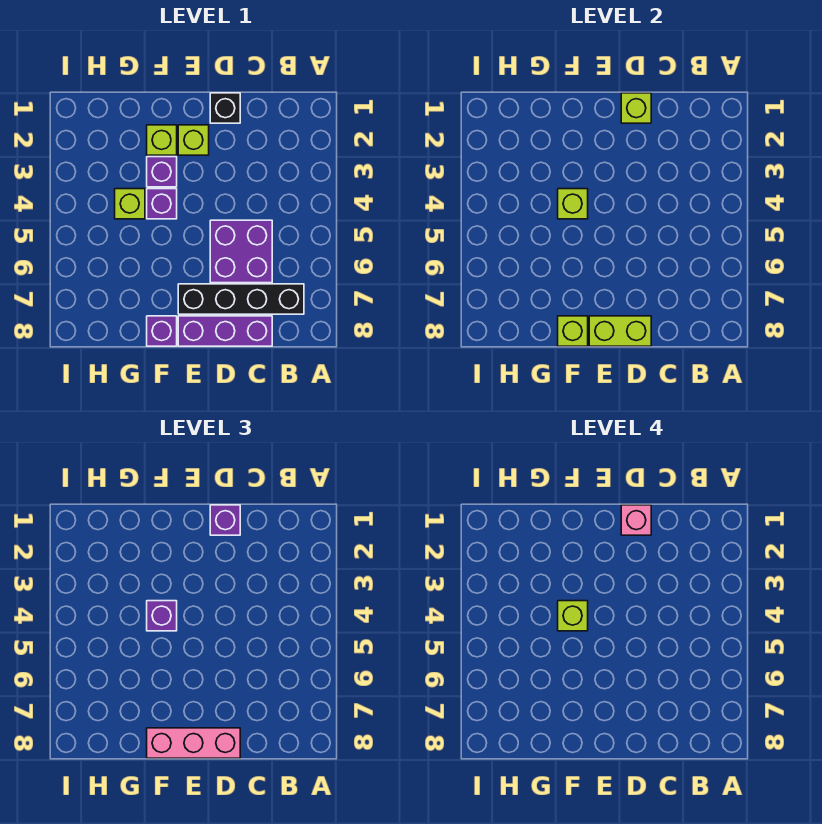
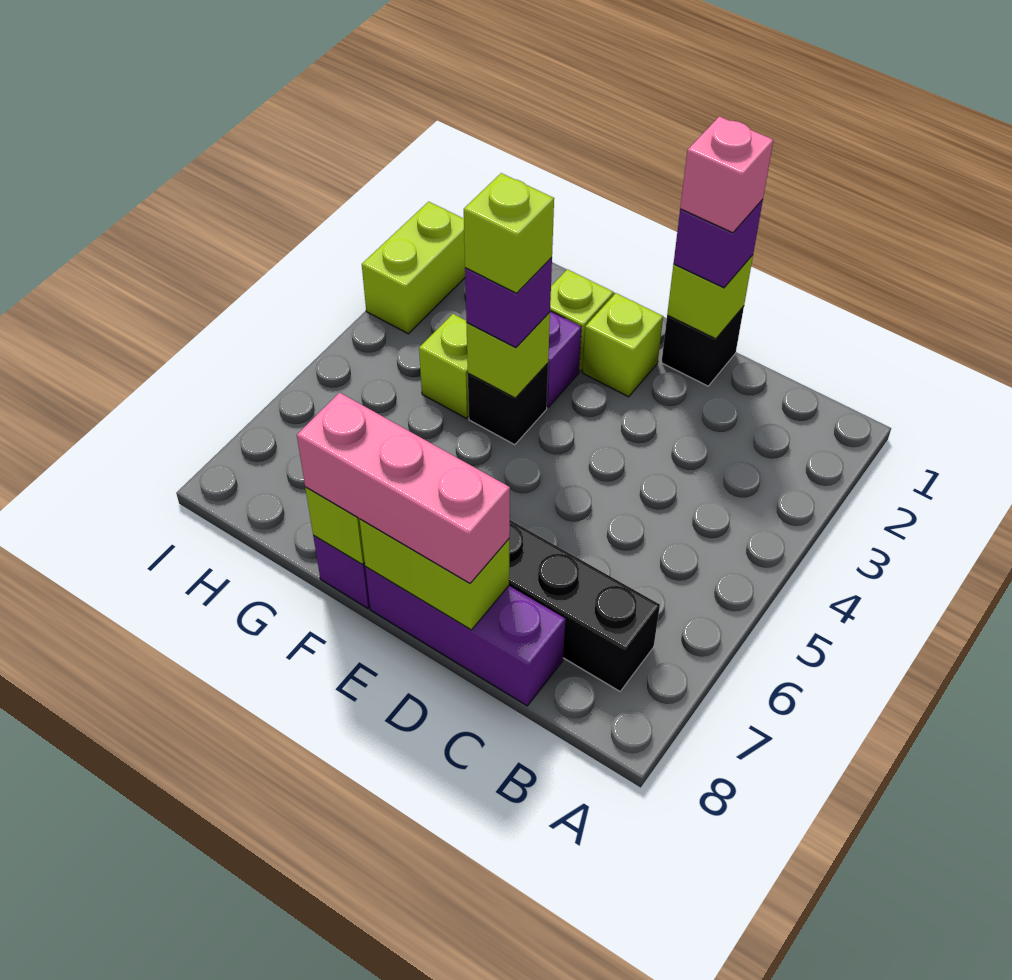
purple brick C5:D6 level 1 -> none
purple brick F4 level 1 -> black brick F4 level 1
none -> lime brick I2:I3 level 1

